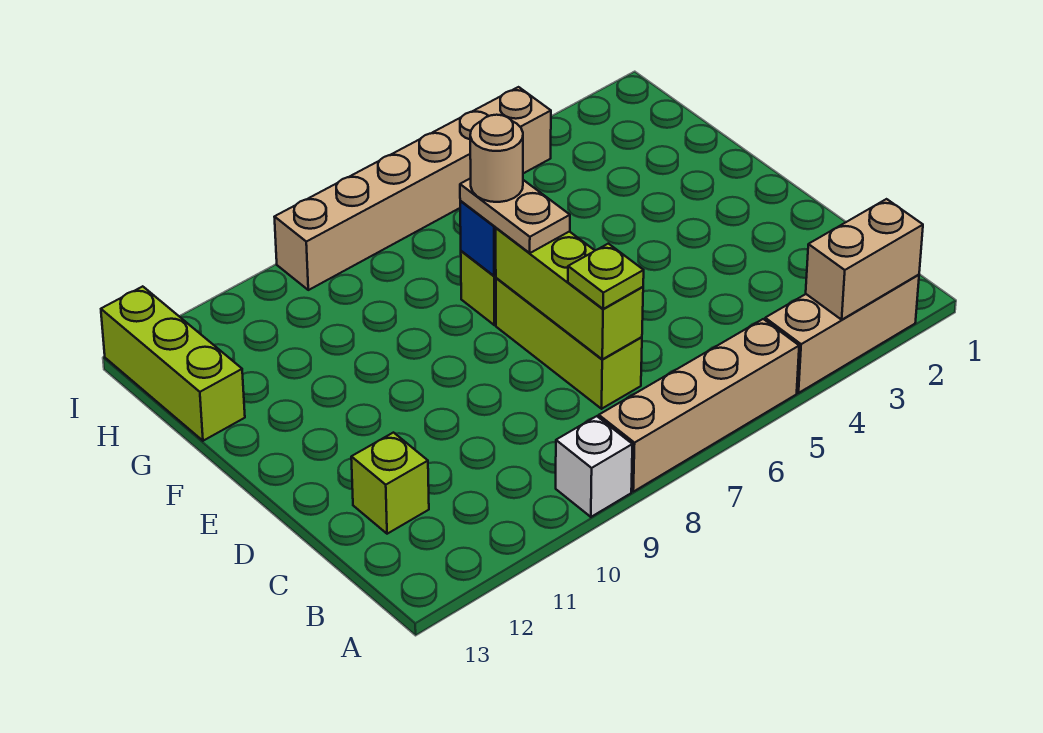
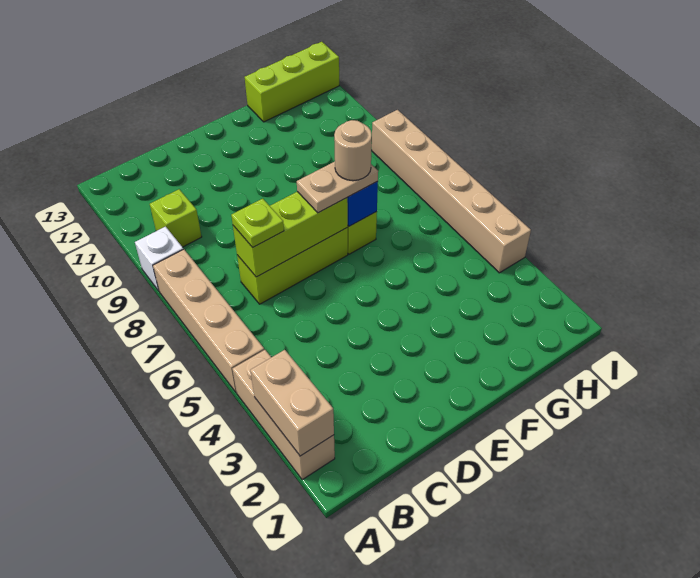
lime brick C12 level 1 -> lime brick B10 level 1

